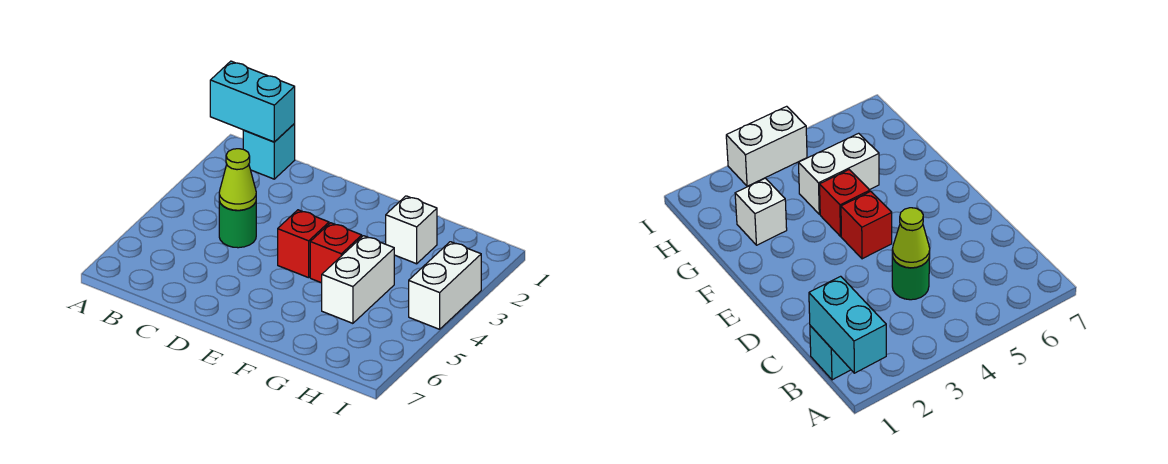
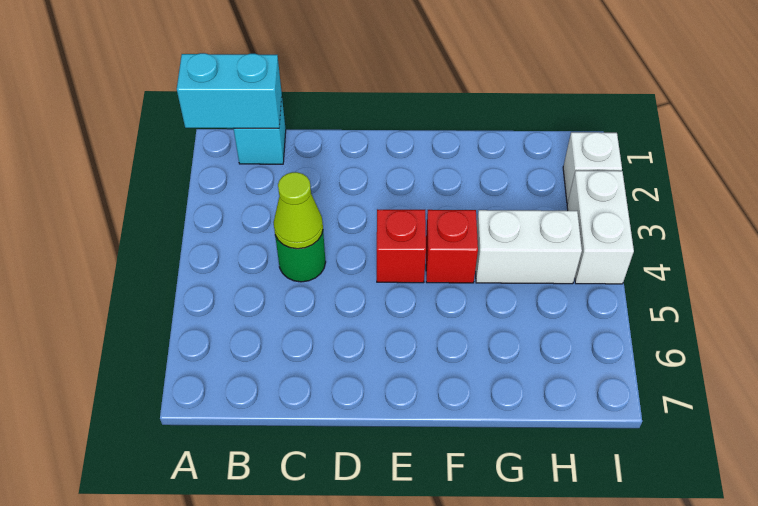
white brick G2 level 1 -> white brick I2 level 1
white brick G4:G5 level 1 -> white brick G4:H4 level 1

